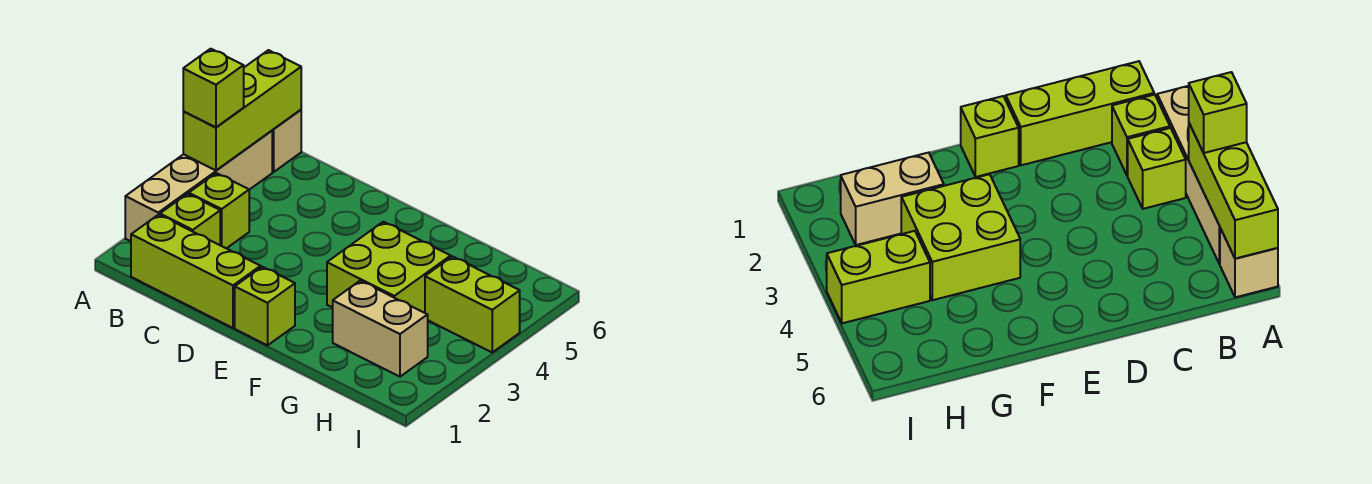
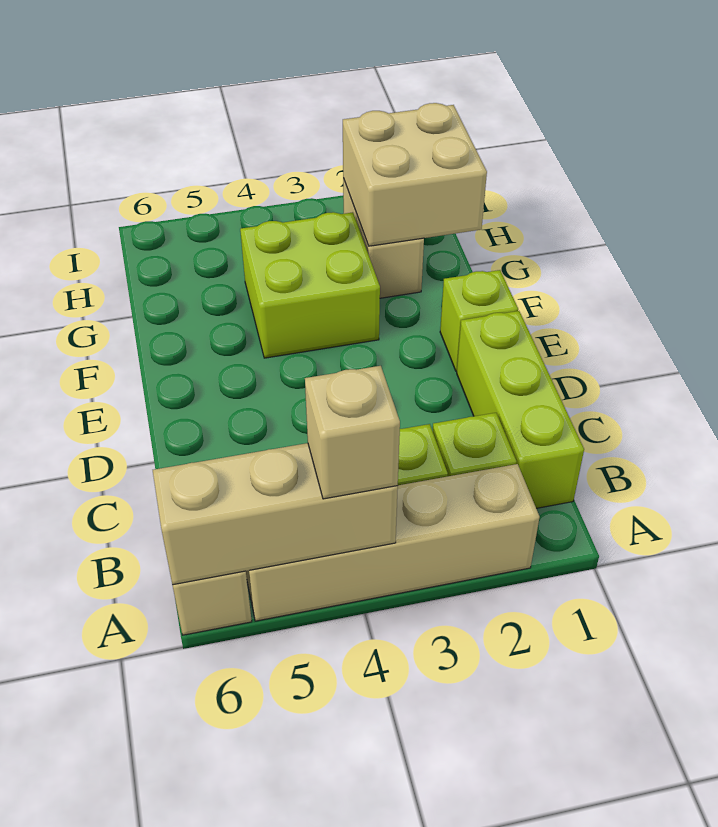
lime brick A4:A6 level 2 -> tan brick A4:A6 level 2
lime brick A4 level 3 -> tan brick A4 level 3
none -> tan brick G1:H2 level 2
lime brick H4:I4 level 1 -> none

